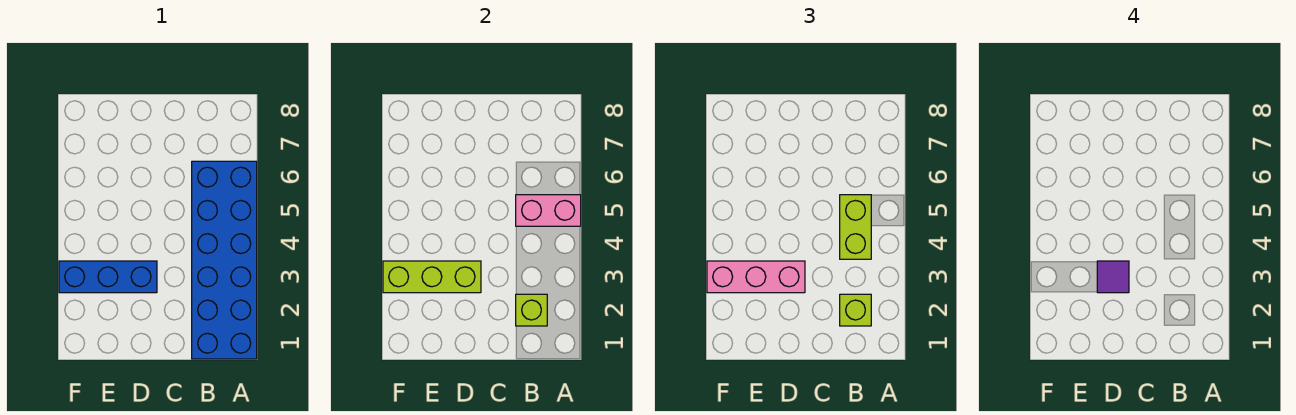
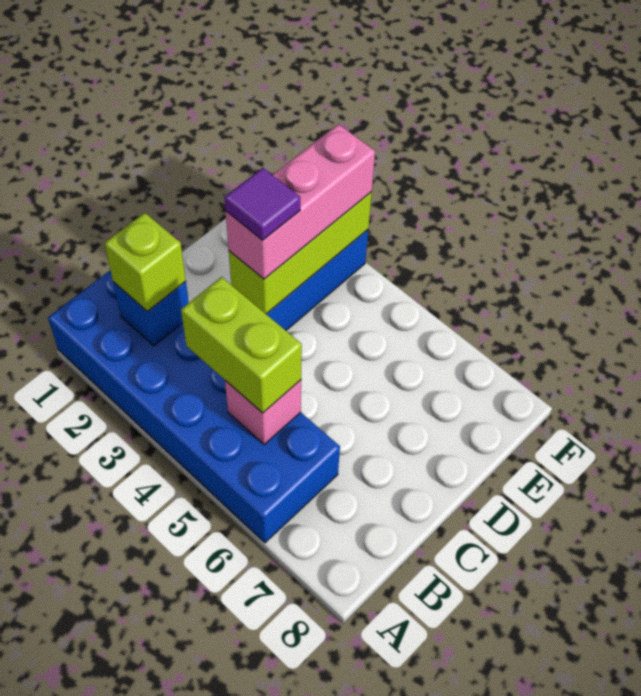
pink brick A5:B5 level 2 -> pink brick B5 level 2
lime brick B2 level 2 -> blue brick B2 level 2

